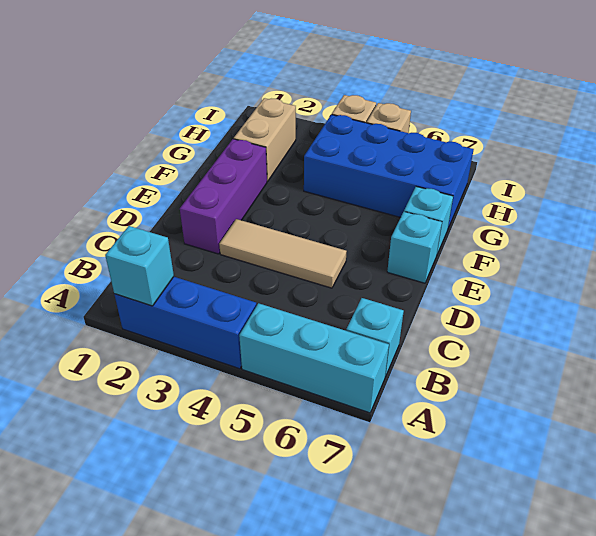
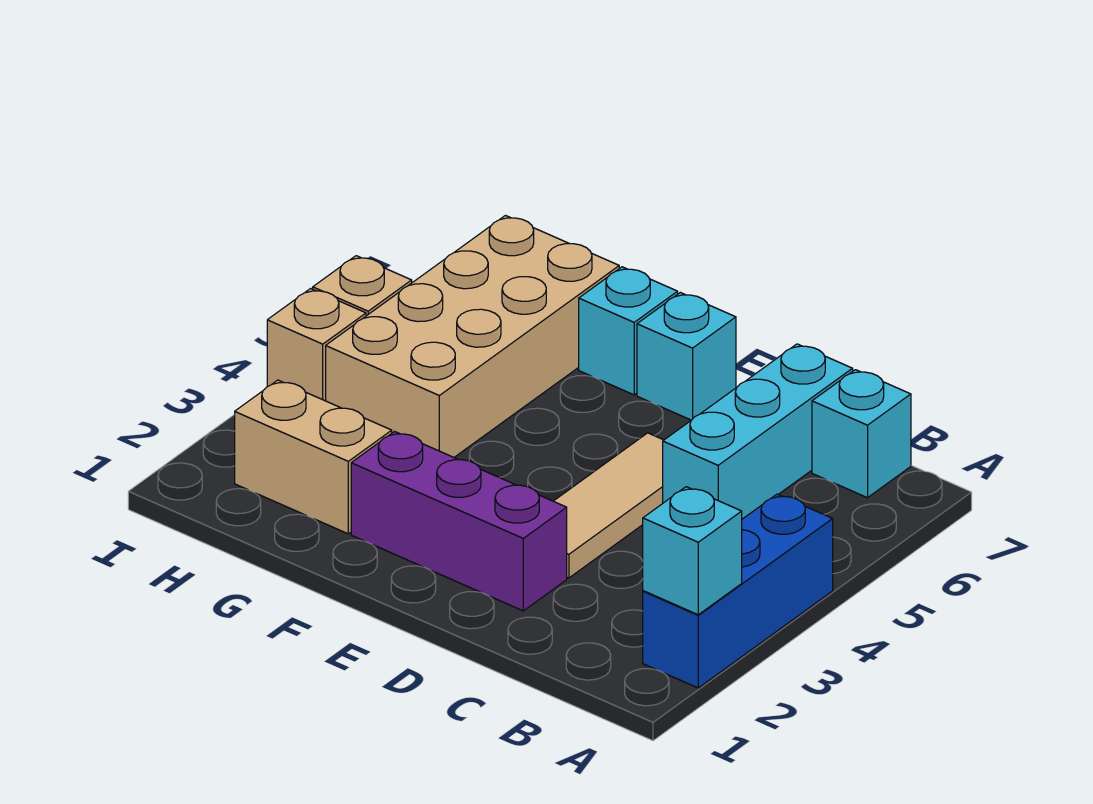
cyan brick A5:A7 level 1 -> cyan brick C5:C7 level 1
blue brick G4:H7 level 1 -> tan brick G4:H7 level 1

